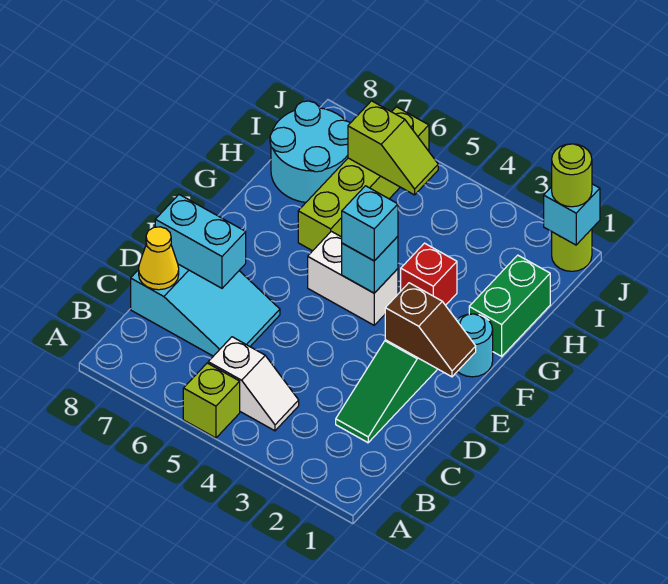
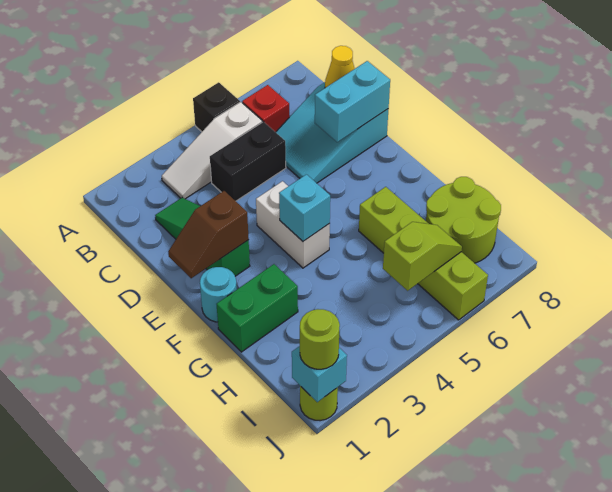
lime brick A5 level 1 -> black brick A5 level 1
white slope B4:B5 level 1 top 5 -> white slope B3:B5 level 1 top 5
none -> black brick C4:C5 level 1
white brick F4:F5 level 1 -> white brick E4:F4 level 1
cyan brick F4 level 3 -> none
green brick G1:H1 level 1 -> green brick G1:G2 level 1
red brick G3 level 1 -> red brick B6 level 1
cyan round brick H7:I8 level 1 -> lime round brick H7:I8 level 1
lime slope I5:I6 level 2 top 6 -> lime slope I5:I6 level 2 top 5

